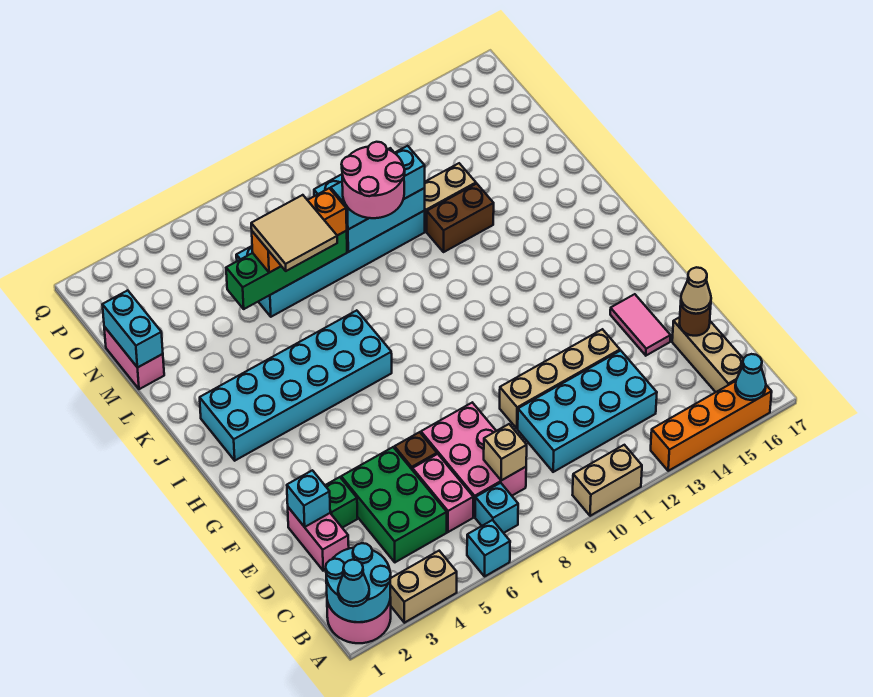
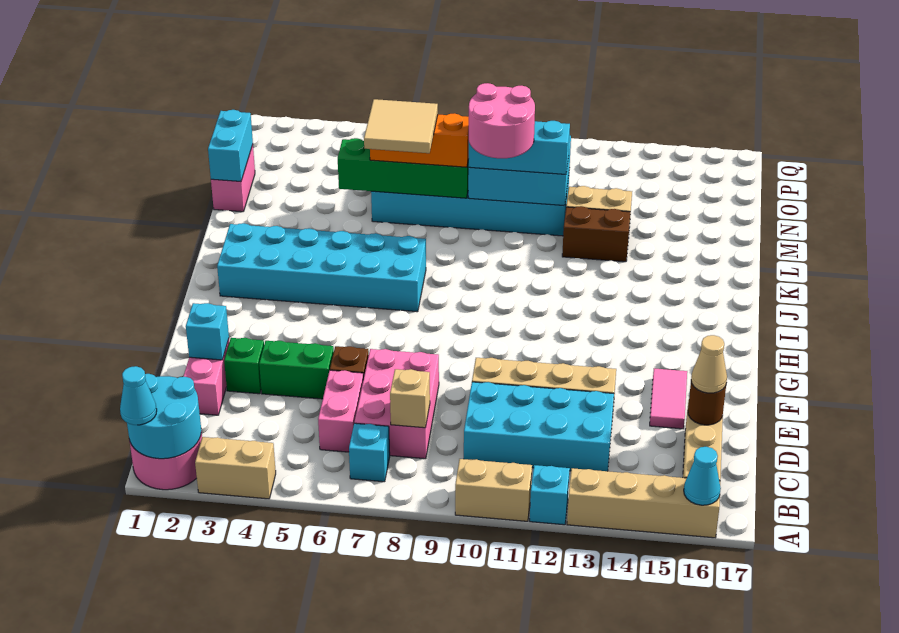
cyan brick A6 level 1 -> cyan brick A12 level 1
orange brick A13:A16 level 1 -> tan brick A13:A16 level 1
green brick C4:E5 level 1 -> green brick E4:E5 level 1

